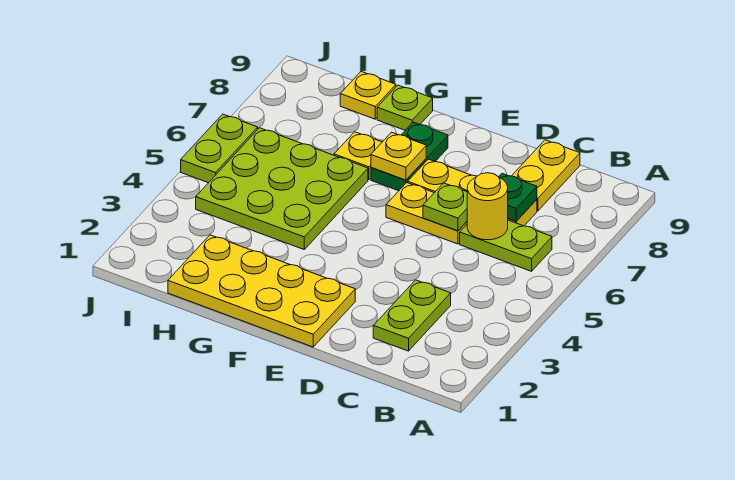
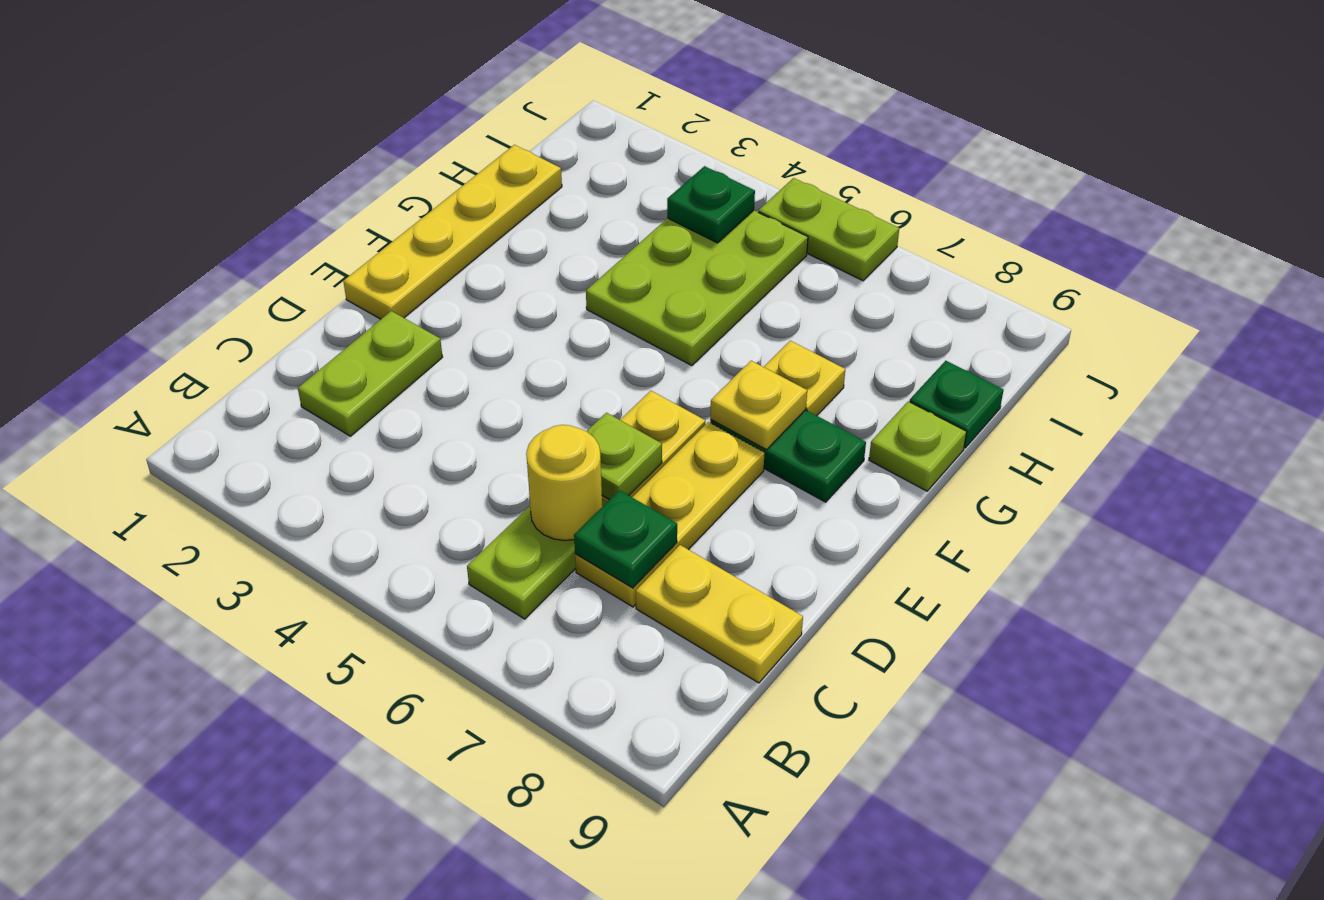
lime plate C2:C3 level 1 -> lime plate C2:D2 level 1
yellow plate E1:H2 level 1 -> yellow plate E1:H1 level 1
lime plate G4:I6 level 1 -> lime plate G4:I5 level 1
yellow plate H9 level 1 -> green plate H9 level 1
none -> green plate I4 level 2

